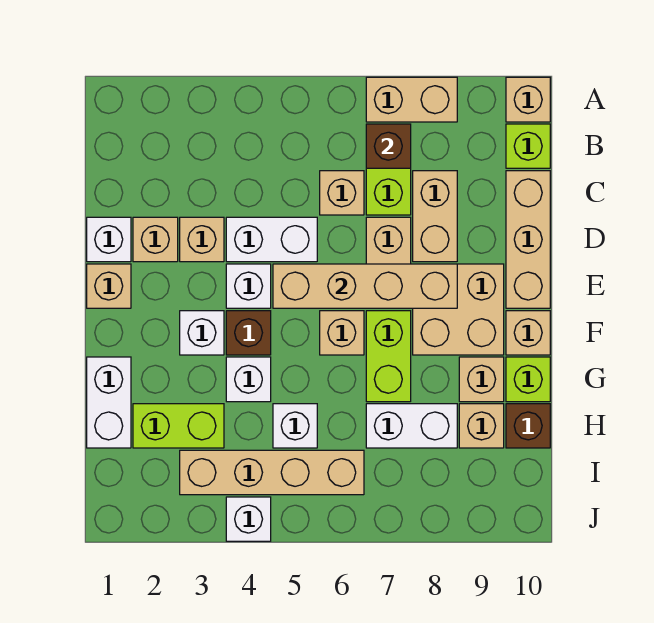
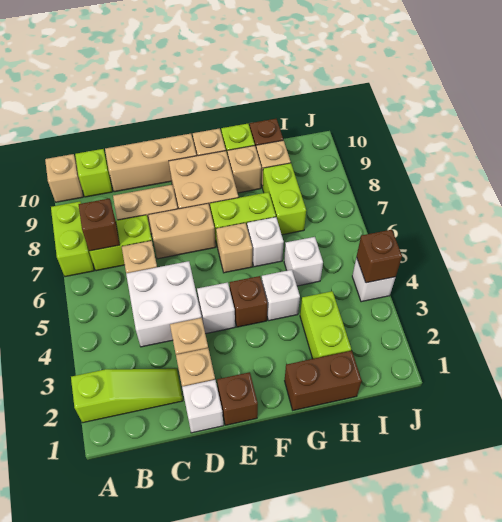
none -> lime slope A2:C2 level 1 top A
tan brick A7:A8 level 1 -> lime brick A7:A8 level 1
white brick D4:D5 level 1 -> white brick C4:D5 level 1
tan brick E1 level 1 -> brown brick E1 level 1
tan brick E5:E8 level 2 -> none
white brick F3 level 1 -> white brick G6 level 1
white brick G1:H1 level 1 -> brown brick G1:H1 level 1
white brick H7:H8 level 1 -> lime brick H7:H8 level 1
tan brick I3:I6 level 1 -> none
none -> brown brick J4 level 2

